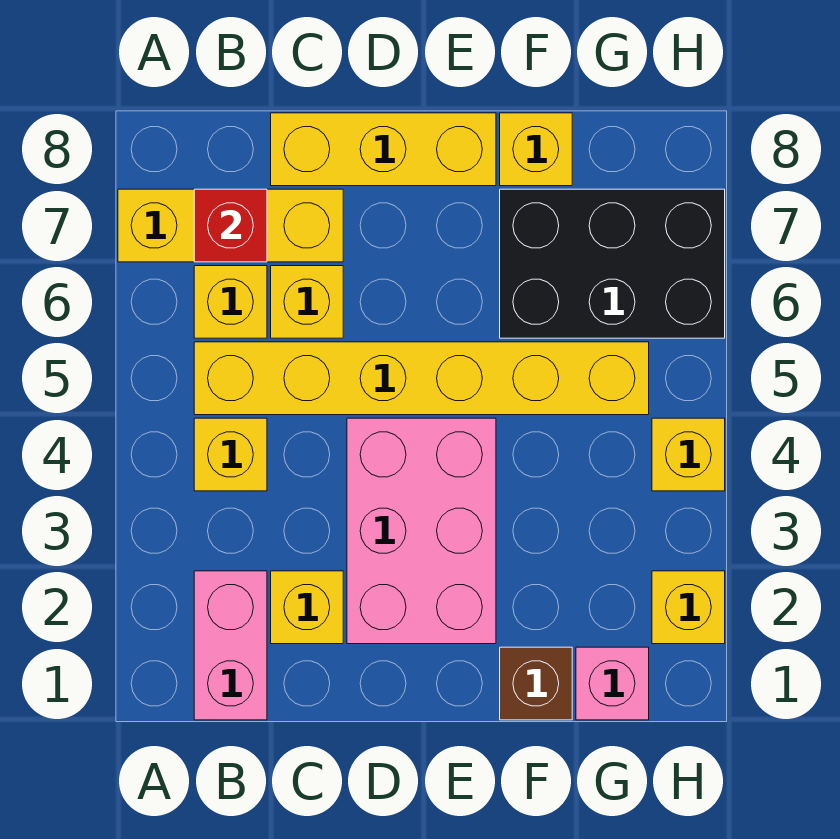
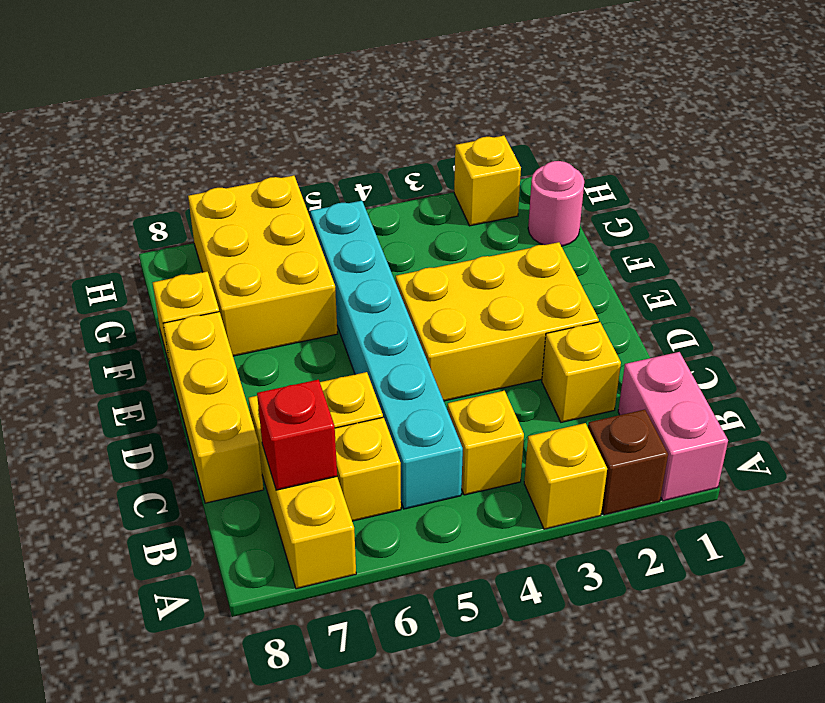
pink brick B1:B2 level 1 -> pink brick A1:B1 level 1
yellow brick B5:G5 level 1 -> cyan brick B5:G5 level 1
pink brick D2:E4 level 1 -> yellow brick D2:E4 level 1
brown brick F1 level 1 -> brown brick A2 level 1
black brick F6:H7 level 1 -> yellow brick F6:H7 level 1
pink brick G1 level 1 -> pink round brick G1 level 1
yellow brick H4 level 1 -> yellow brick A3 level 1

